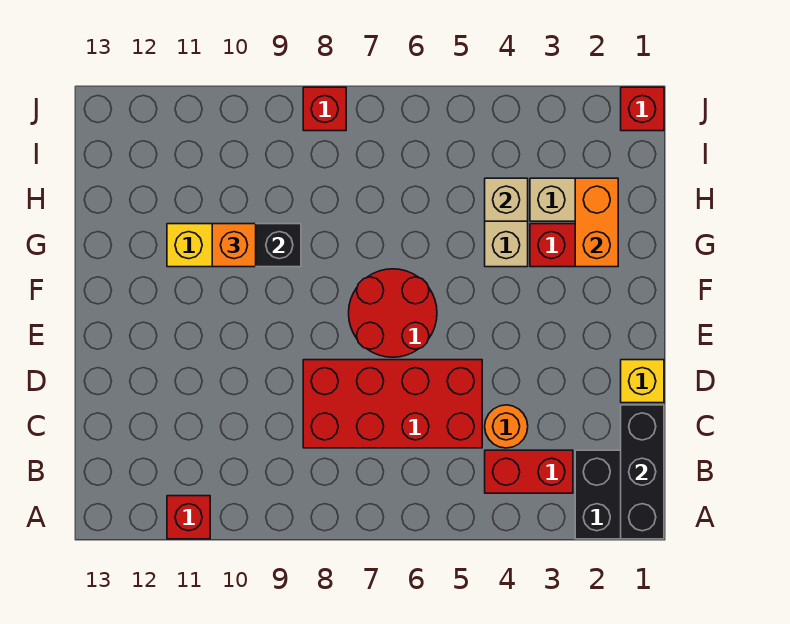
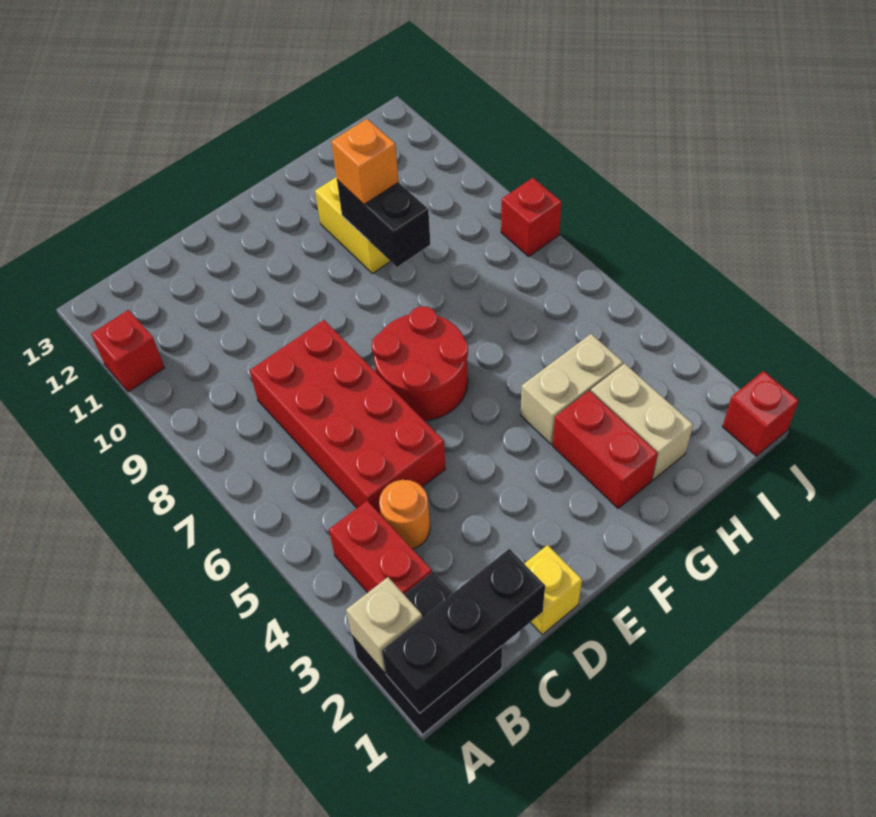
orange brick G2:H2 level 2 -> none
tan brick H4 level 2 -> tan brick A2 level 2

